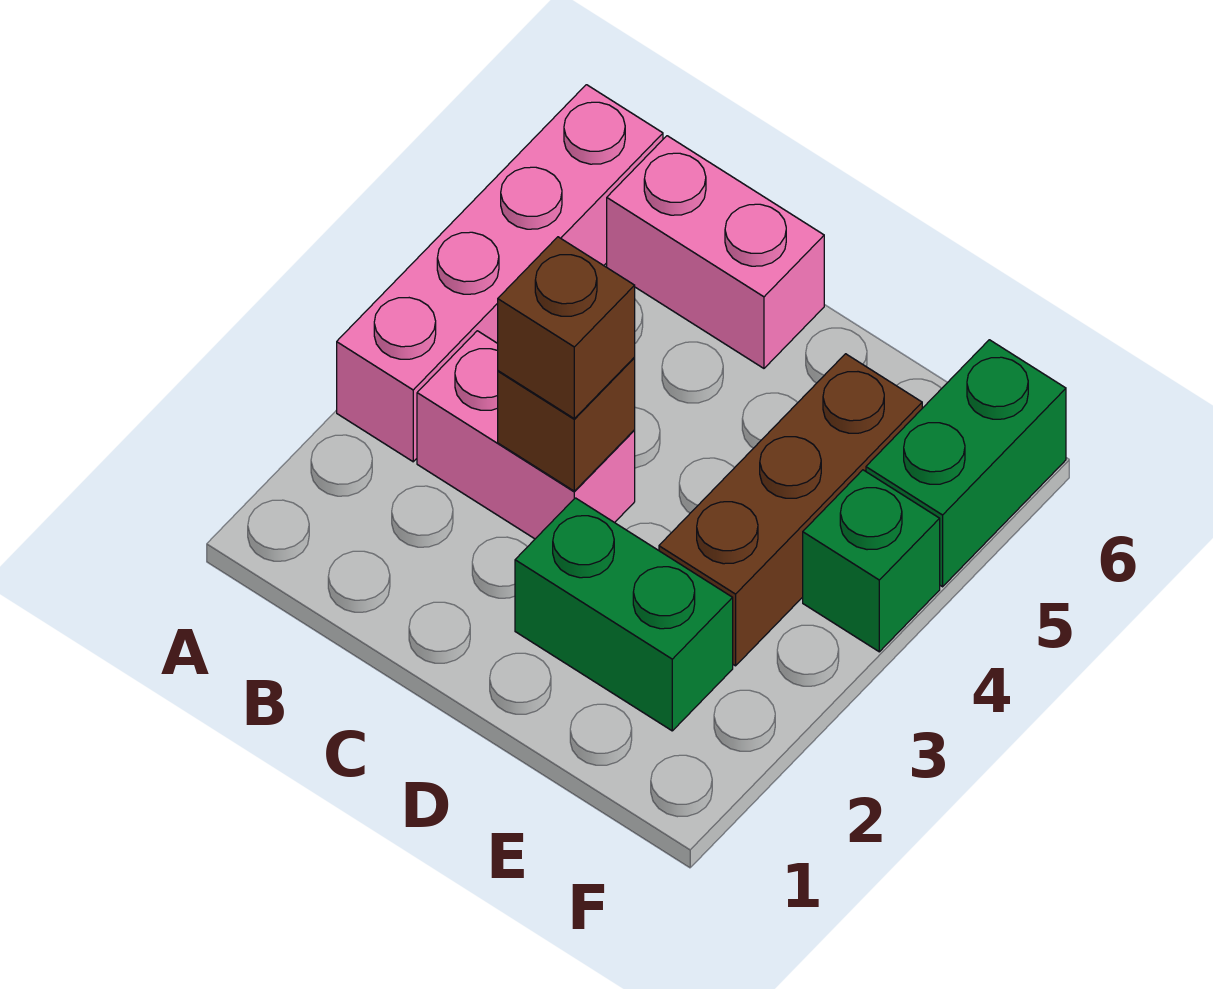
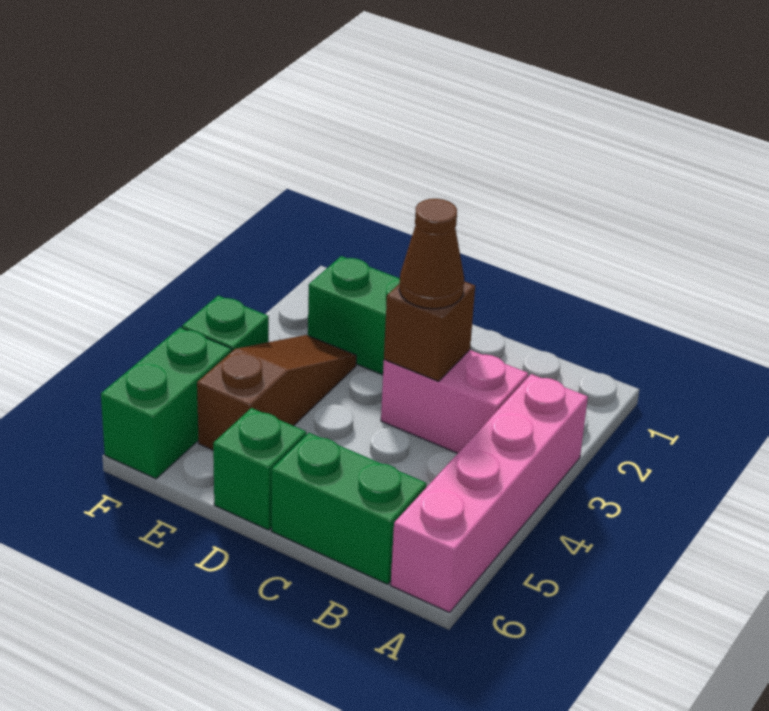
pink brick B6:C6 level 1 -> green brick B6:C6 level 1
brown brick C3 level 3 -> brown cone C3 level 3
none -> green brick D6 level 1
brown brick E3:E5 level 1 -> brown slope E3:E5 level 1 top 5

